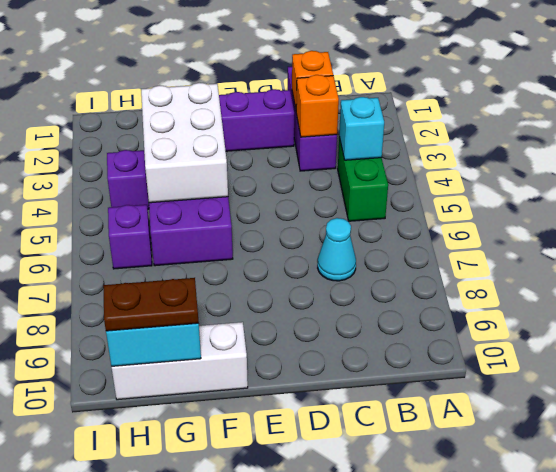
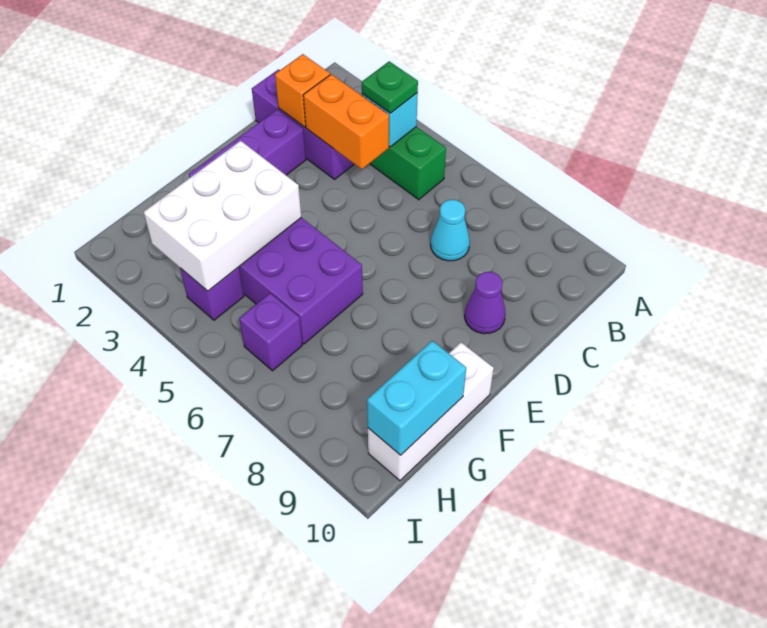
none -> green plate B4 level 3
orange brick C3 level 2 -> orange brick C3:C4 level 2
none -> purple cone D9 level 1
white brick F3:G5 level 2 -> white brick F3:H4 level 2
brown plate G10:H10 level 3 -> none

